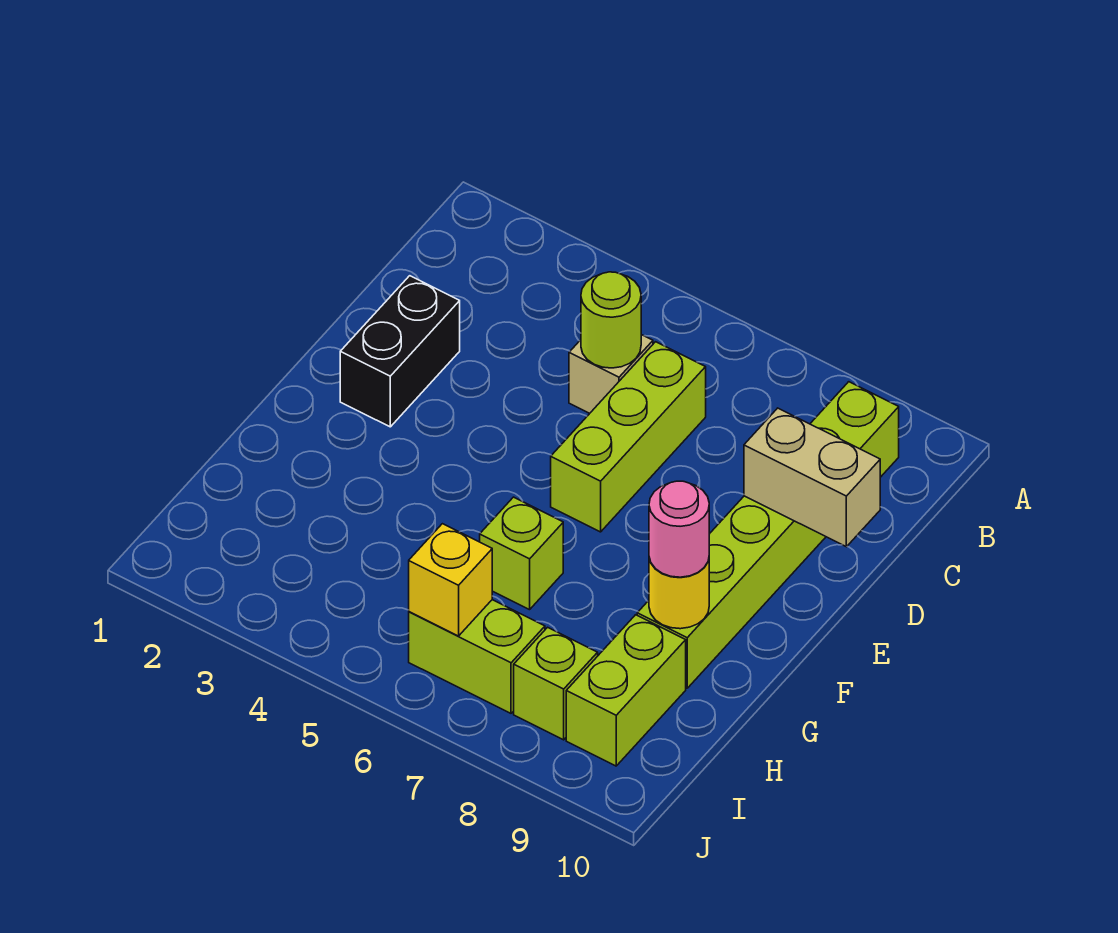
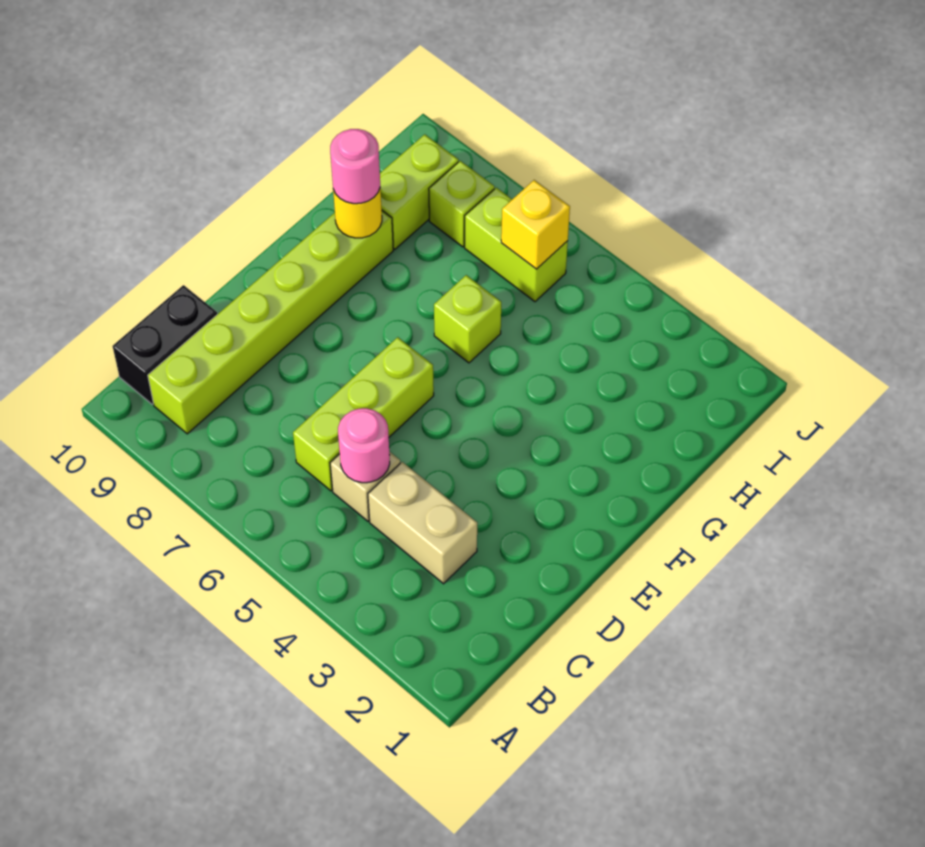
lime round brick C5 level 2 -> pink round brick C5 level 2
black brick D2:E2 level 1 -> black brick B10:C10 level 1
tan brick D9:D10 level 2 -> tan brick C3:C4 level 1

